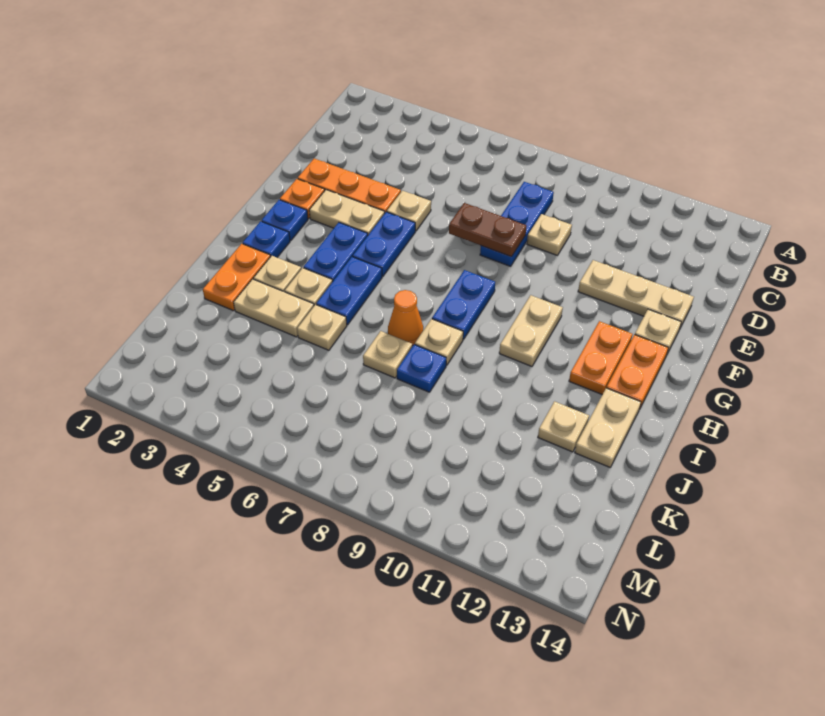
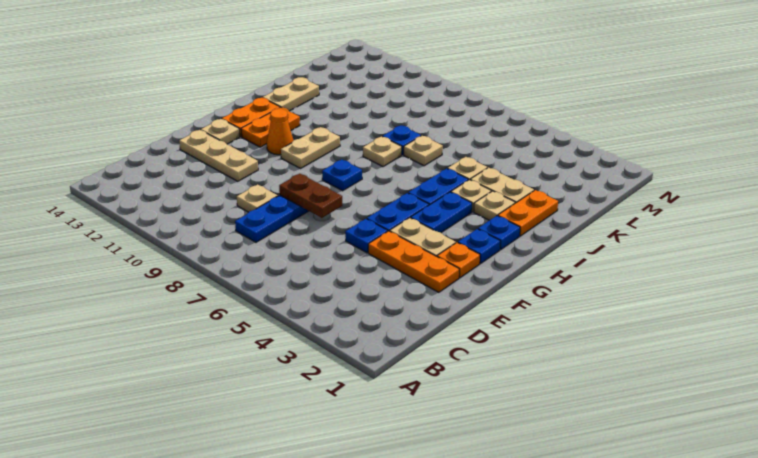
tan plate E5 level 1 -> blue plate E5 level 1
blue plate G8:H8 level 1 -> blue plate G8 level 1
orange cone I7 level 1 -> orange cone G11 level 1
tan plate J12 level 1 -> none

